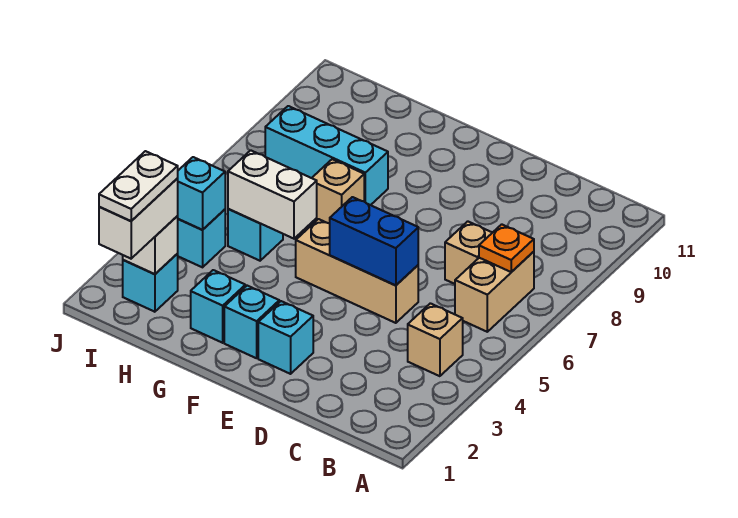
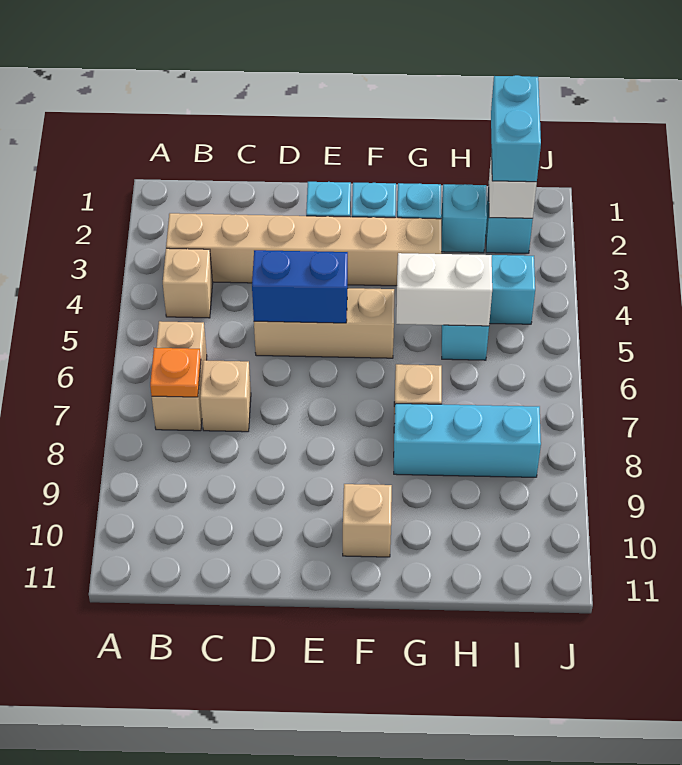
none -> tan brick B3:G3 level 1
none -> tan brick F10 level 1
white brick I1:I2 level 3 -> cyan brick I1:I2 level 3
white plate I1:I2 level 4 -> none
cyan brick I4 level 2 -> cyan brick H2 level 1

